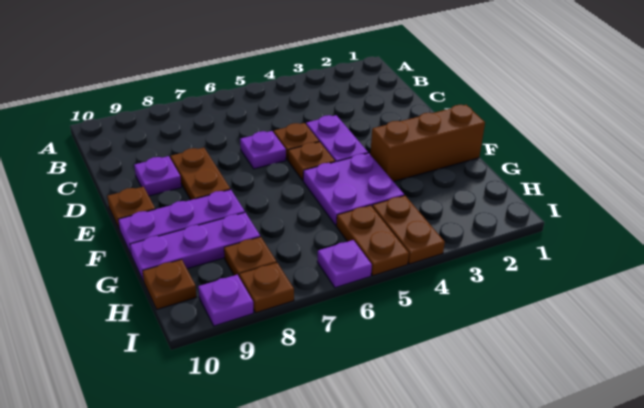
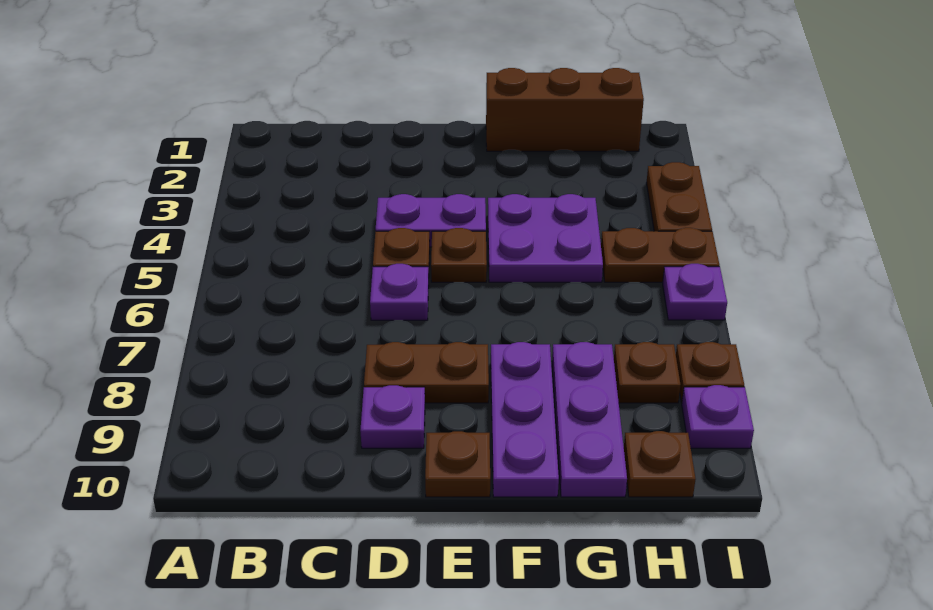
brown brick F1:F3 level 1 -> brown brick F1:H1 level 1
brown plate H4:I4 level 1 -> brown plate I3:I4 level 1

